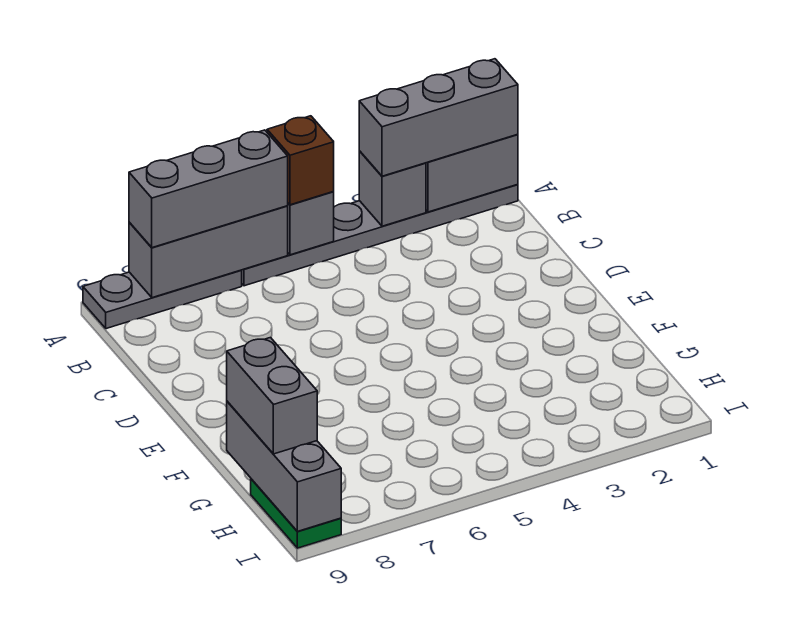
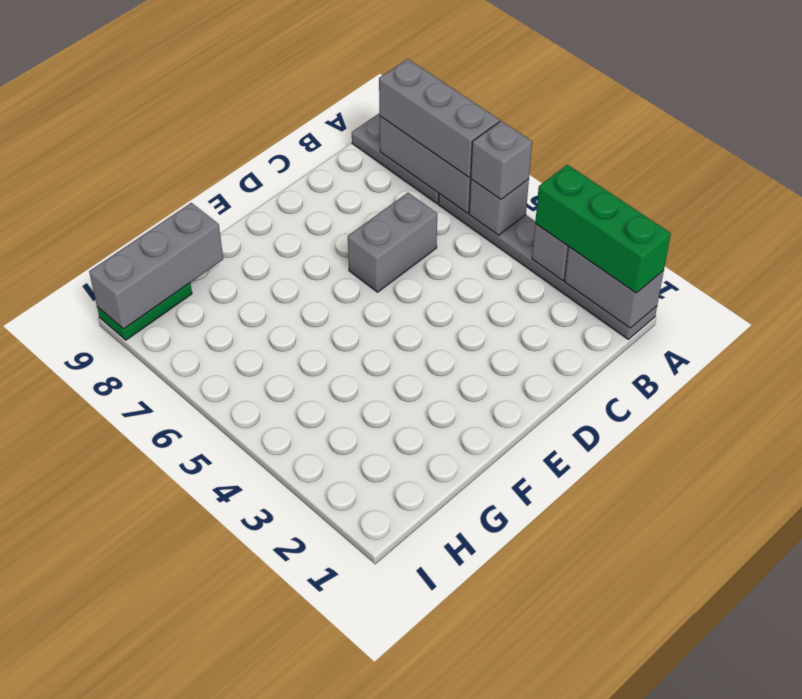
grey brick A1:A3 level 3 -> green brick A1:A3 level 3
brown brick A5 level 3 -> grey brick A5 level 3
grey brick G9:H9 level 3 -> grey brick C6:D6 level 1

